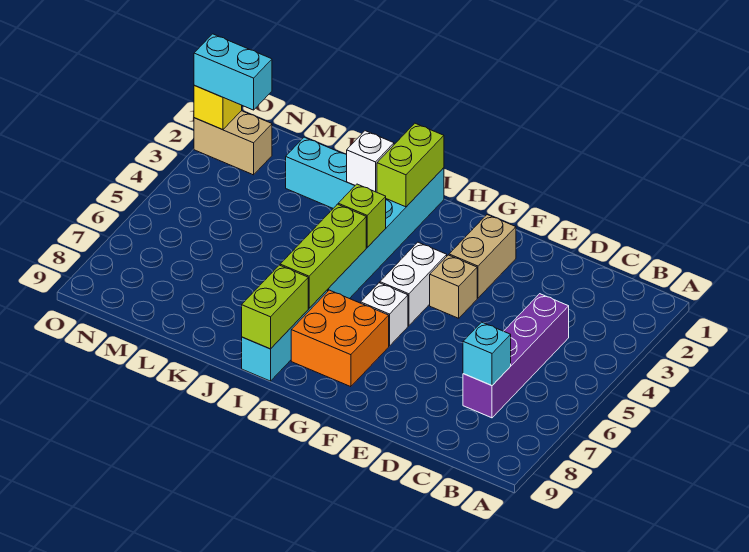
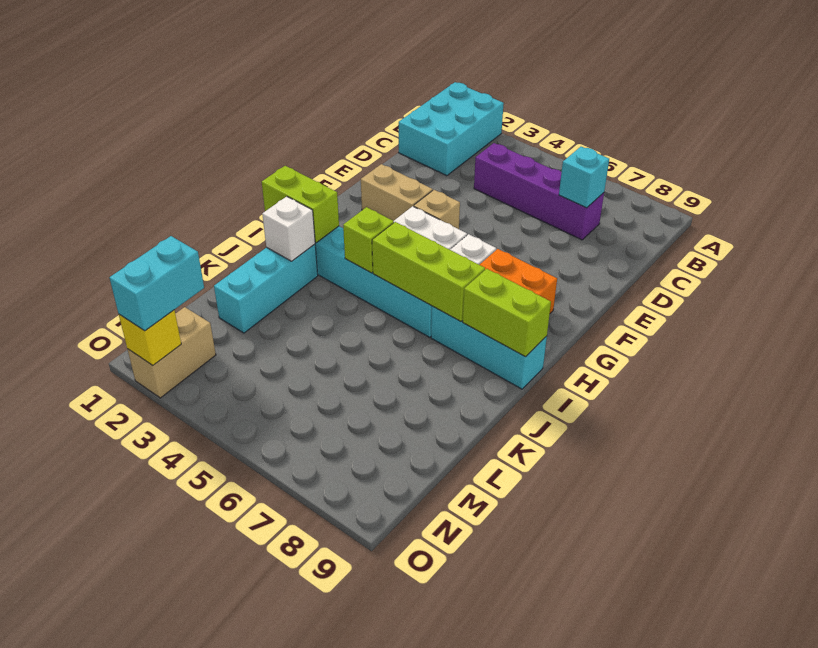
none -> cyan brick A1:C2 level 1

